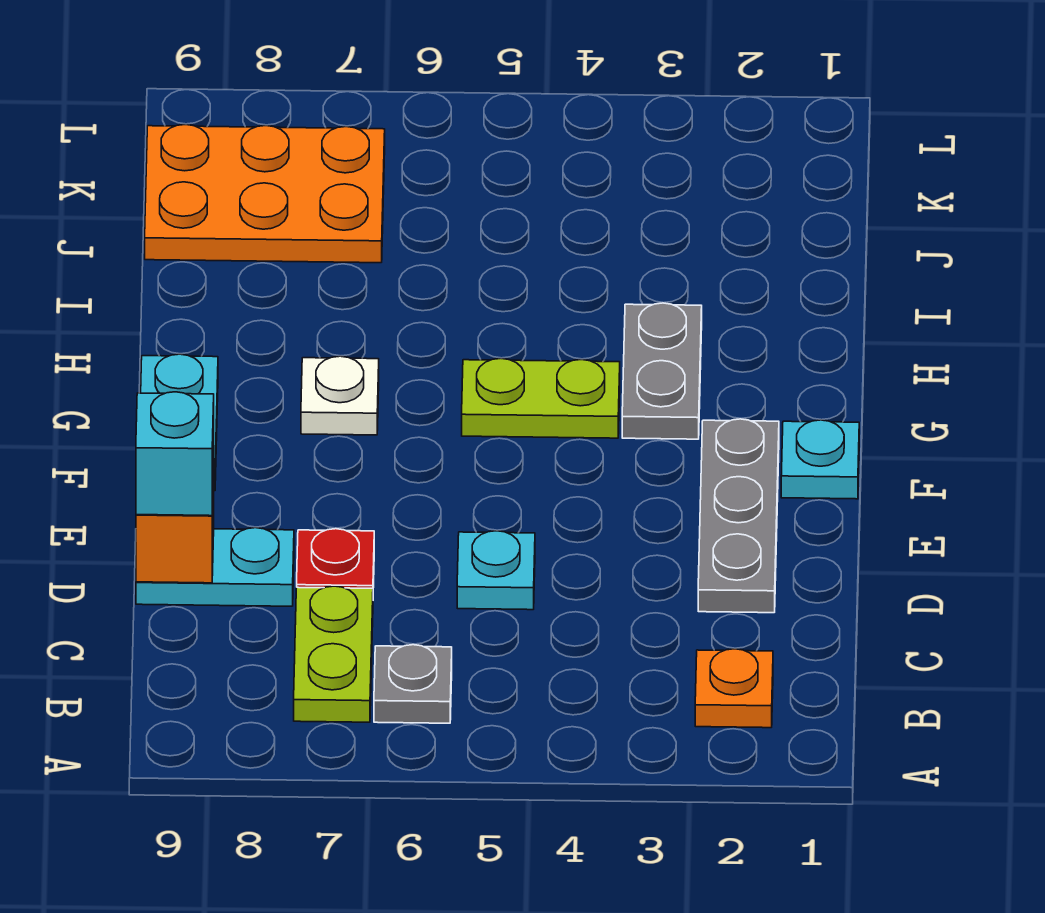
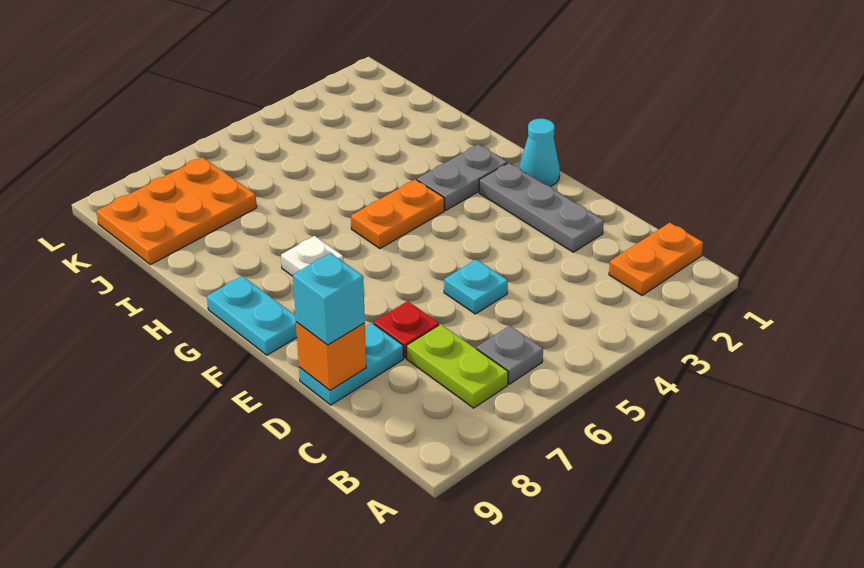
orange plate B2 level 1 -> orange plate B1:B2 level 1
cyan plate F1 level 1 -> cyan cone F1 level 1
grey plate G3:H3 level 1 -> grey plate G2:G3 level 1
lime plate G4:G5 level 1 -> orange plate G4:G5 level 1

